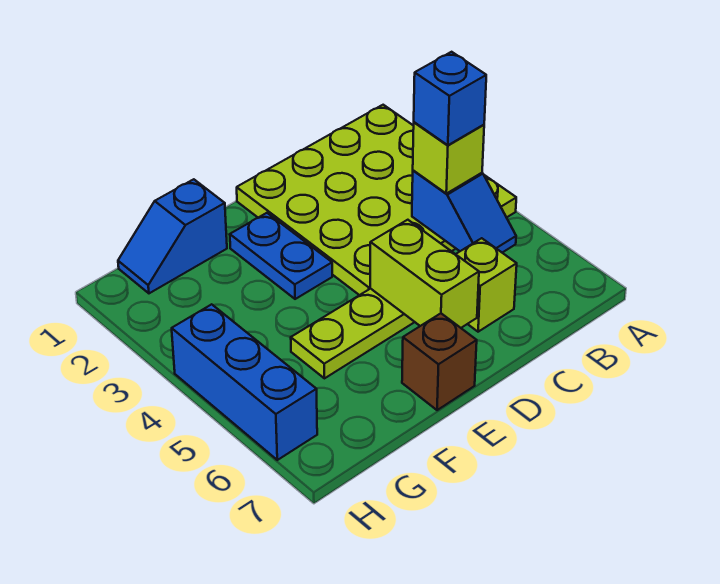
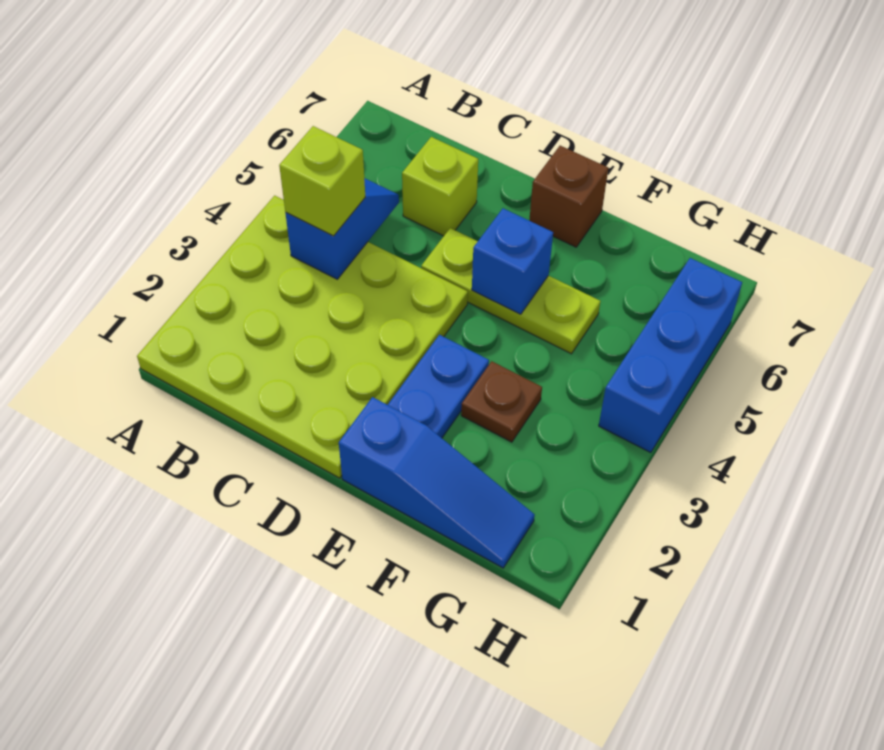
blue brick B4 level 4 -> blue brick E5 level 2
lime brick D5:D6 level 2 -> none
blue slope F1:G1 level 1 top F -> blue slope E1:G1 level 1 top E
none -> brown plate F3 level 1

